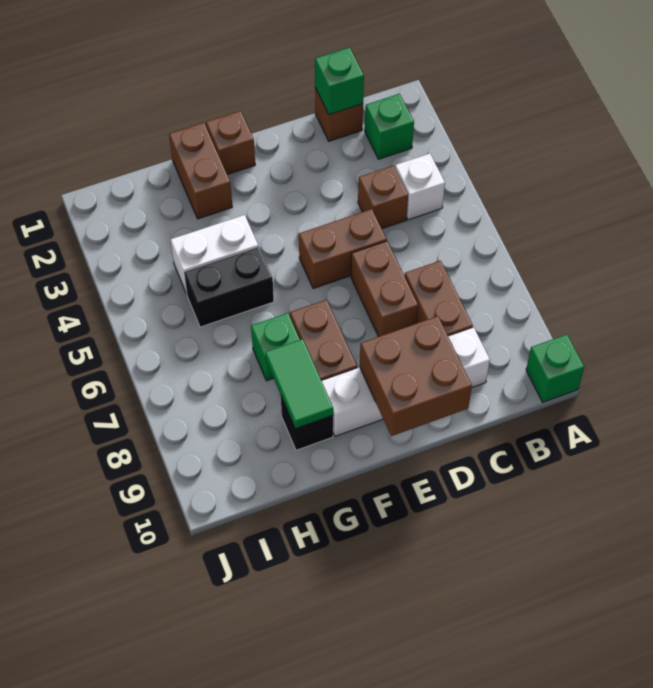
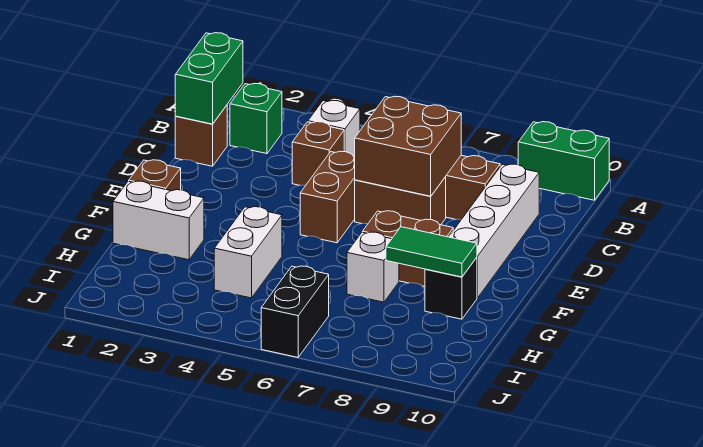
green brick A10 level 1 -> green brick A9:A10 level 1
green brick C1 level 2 -> green brick B1:C1 level 2
brown brick D9:E10 level 2 -> brown brick C6:D7 level 2
brown brick G1:G2 level 1 -> white brick G1:G2 level 1
black brick G5:H5 level 1 -> black brick I6:J6 level 1
green brick G7 level 1 -> white brick G7 level 1

